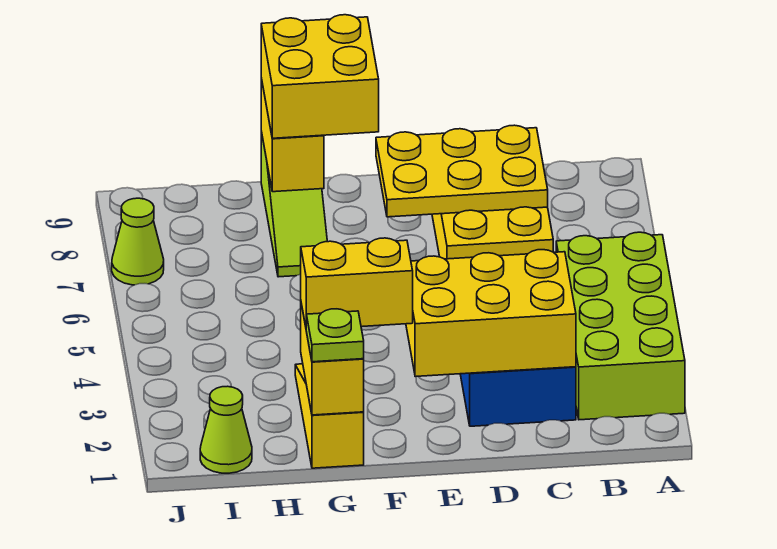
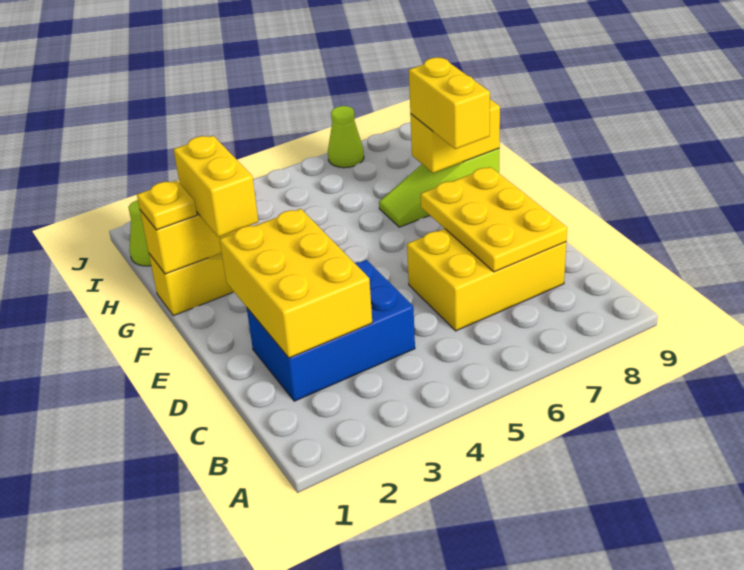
lime brick A2:B5 level 1 -> none
yellow brick F8:G9 level 3 -> yellow brick F8:G8 level 3
lime plate G1 level 3 -> yellow plate G1 level 3

